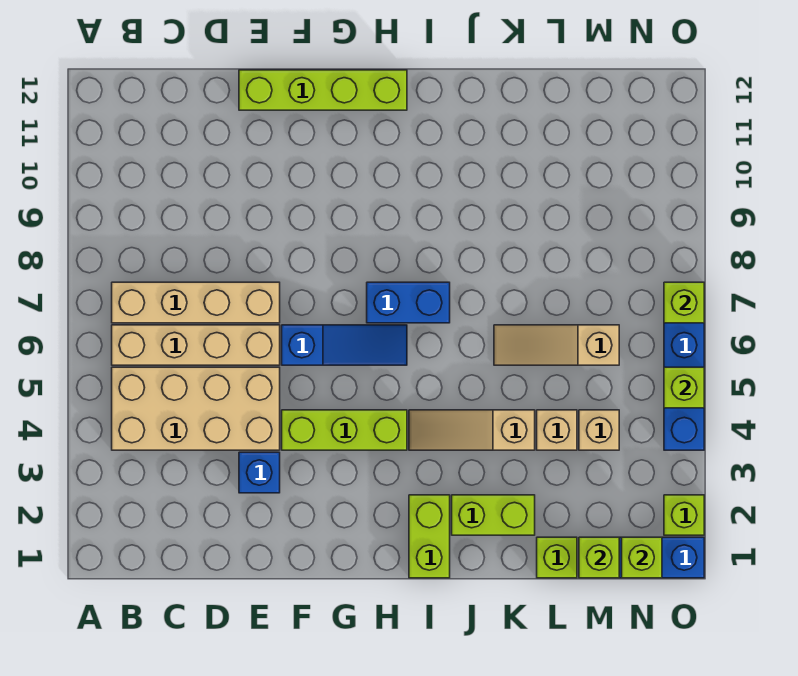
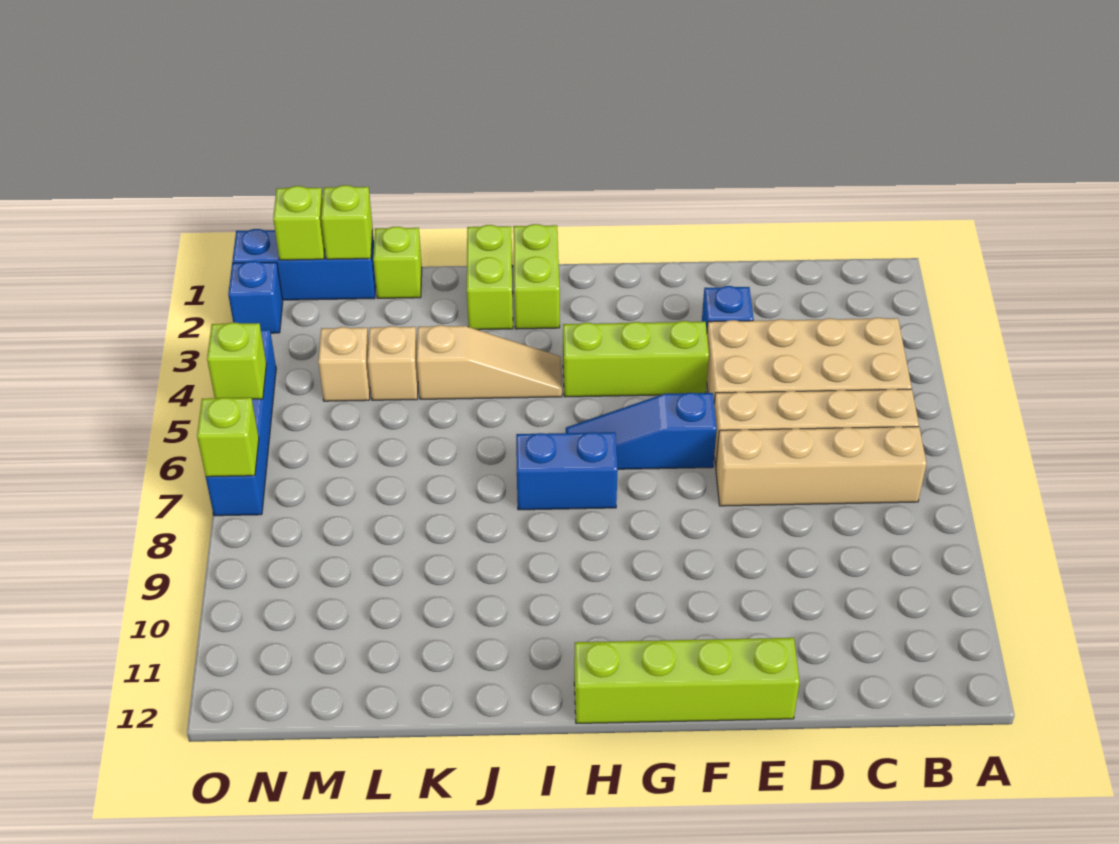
lime brick J2:K2 level 1 -> lime brick J1:J2 level 1
tan slope K6:M6 level 1 top M -> none
lime brick O2 level 1 -> blue brick O2 level 1

